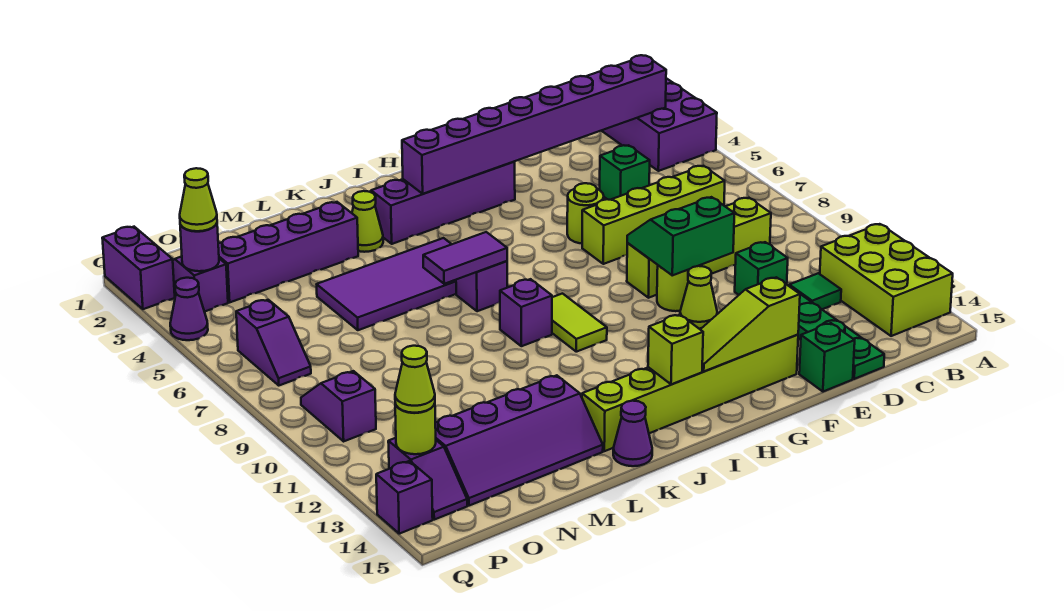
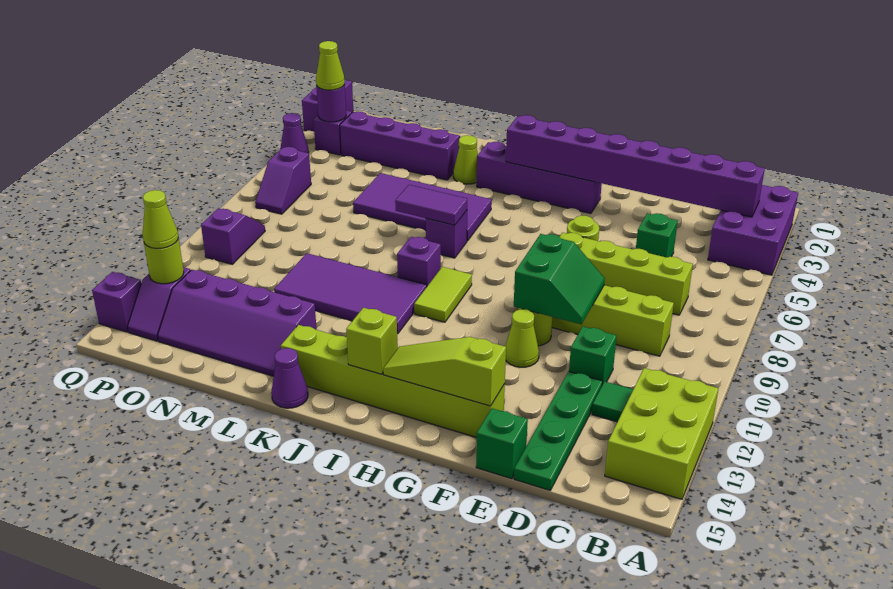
green slope E9:F10 level 2 top 10 -> green slope E9:F10 level 2 top F
none -> purple tile J10:M11 level 1

